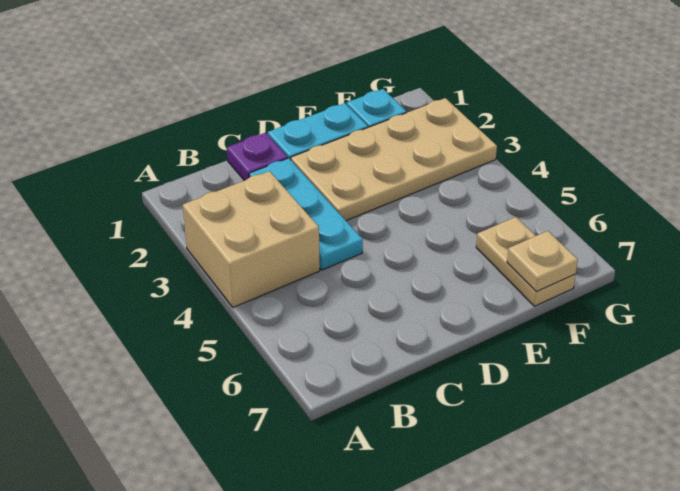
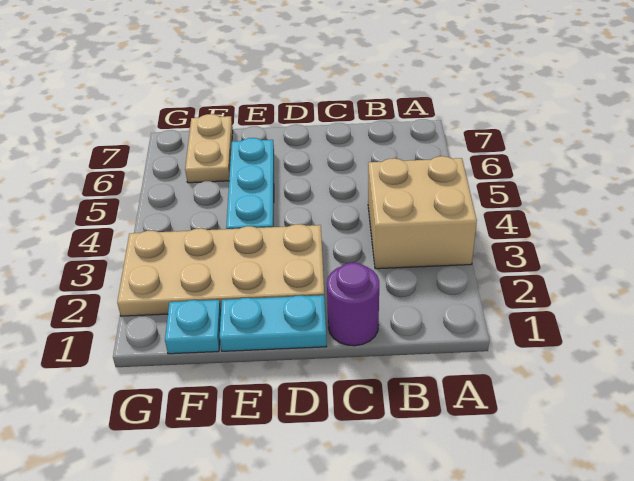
purple plate C1 level 1 -> purple round brick C1 level 1
cyan plate C2:C4 level 1 -> cyan plate E4:E6 level 1
tan plate F7 level 2 -> none

